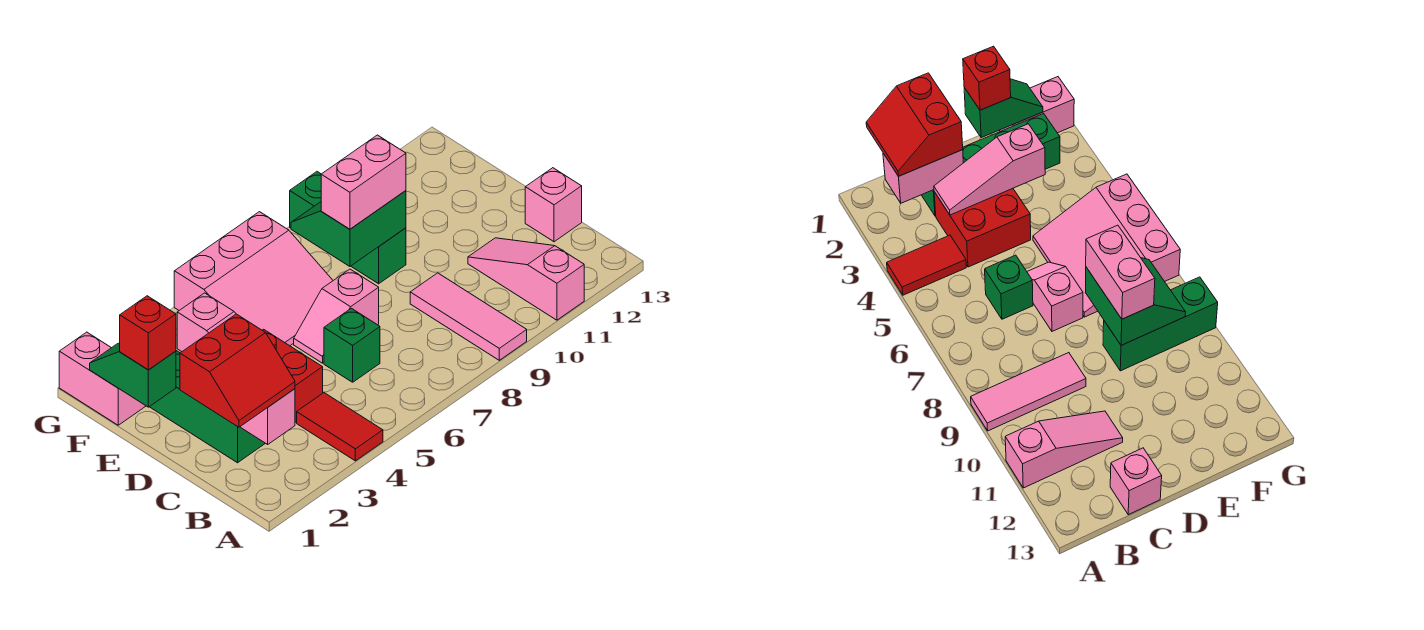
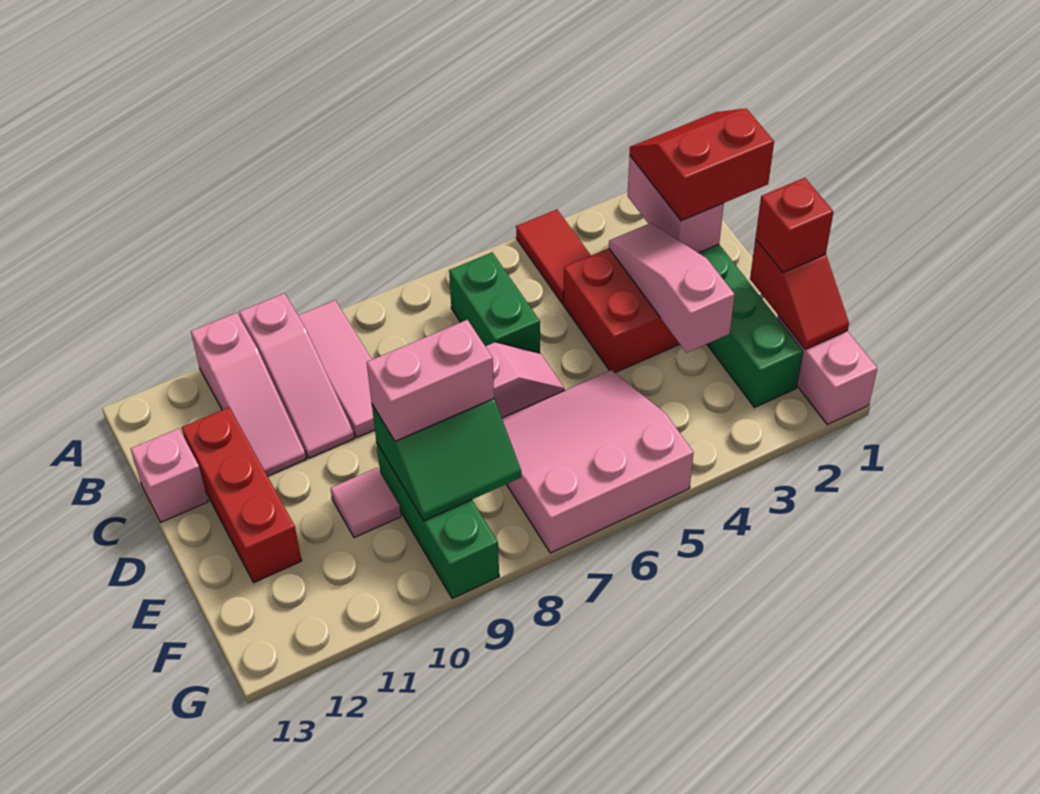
none -> pink slope A10:C10 level 1 top A
green brick C6 level 1 -> green brick B6:C6 level 1
none -> red brick C12:E12 level 1
green slope E1:F1 level 2 top E -> red slope E1:F1 level 2 top E
none -> pink tile E10 level 1

